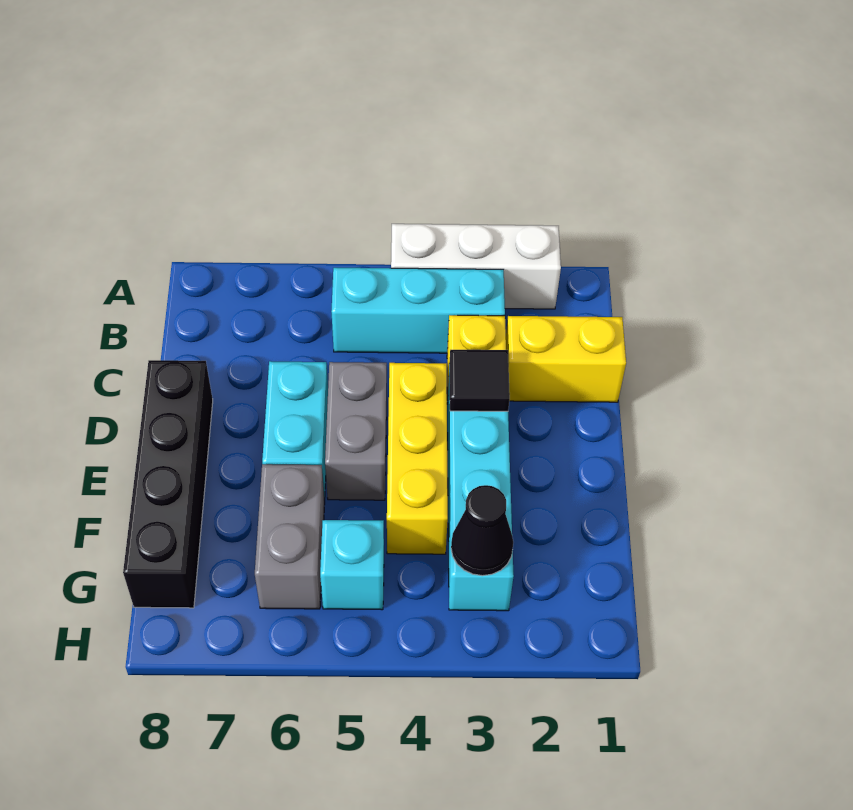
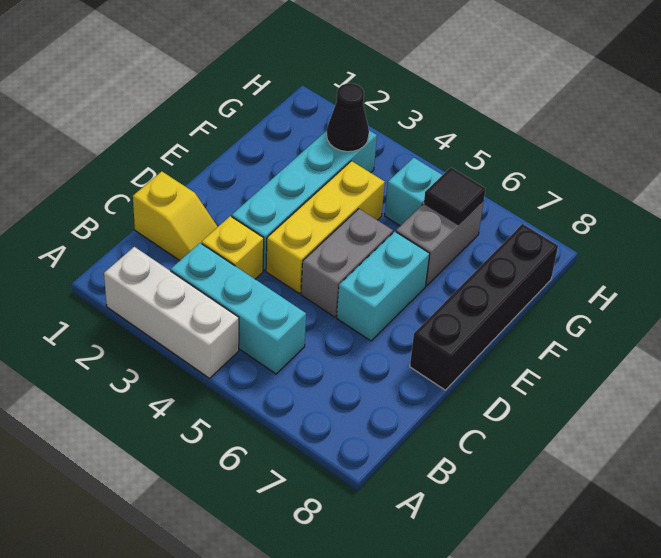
yellow brick C1:C2 level 1 -> yellow slope C1:C2 level 1 top 1
black tile D3 level 2 -> black tile G6 level 2

